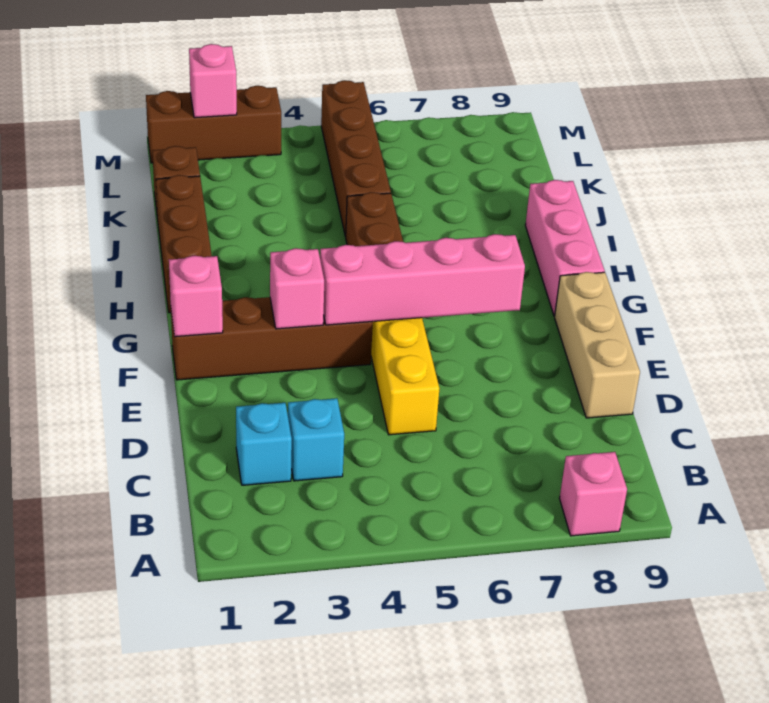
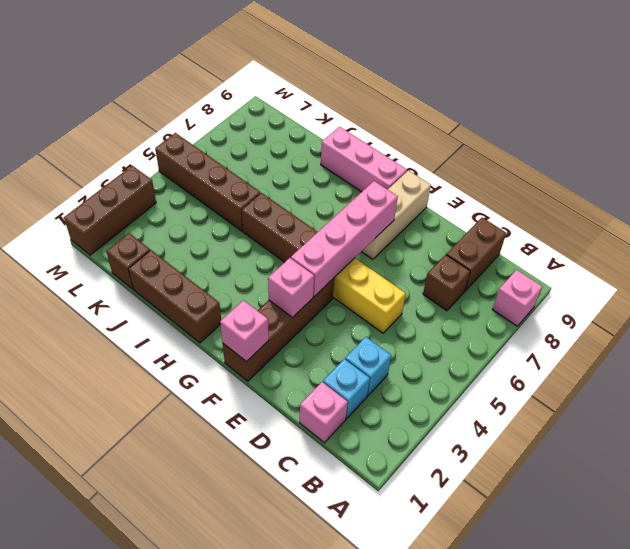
none -> brown brick C7 level 1
none -> brown brick C8:C9 level 1
tan brick D9:F9 level 1 -> tan brick F7:F9 level 1
pink brick M2 level 2 -> pink brick C1 level 1

